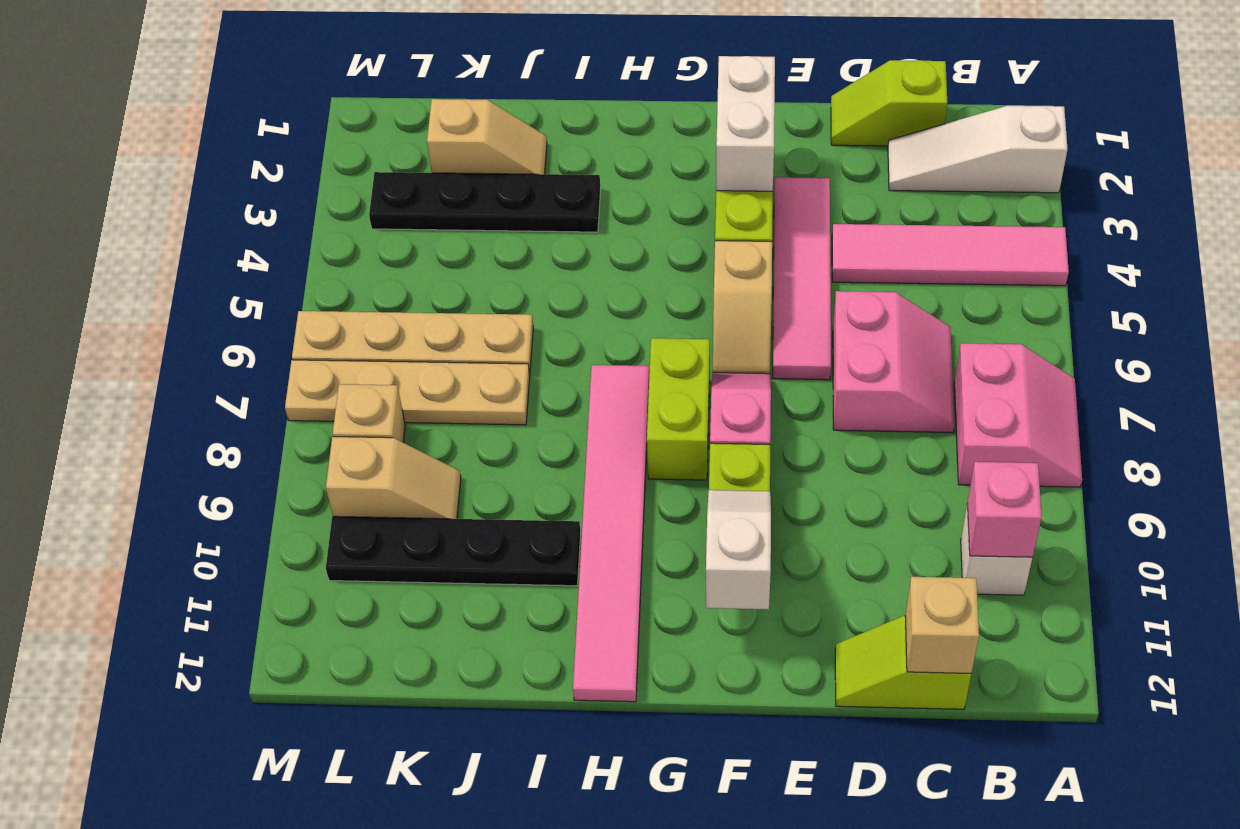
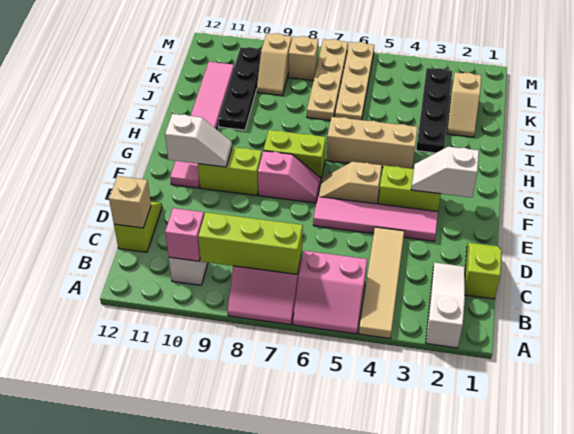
pink tile A4:D4 level 1 -> tan tile A4:D4 level 1
none -> lime brick B7:B9 level 2
pink slope C6:D7 level 1 top D -> pink slope A5:B6 level 1 top B
white brick F2:F3 level 2 -> white slope F2:F3 level 2 top 2
none -> tan brick H4:H6 level 1
pink tile H7:H12 level 1 -> pink tile F11:K11 level 1

